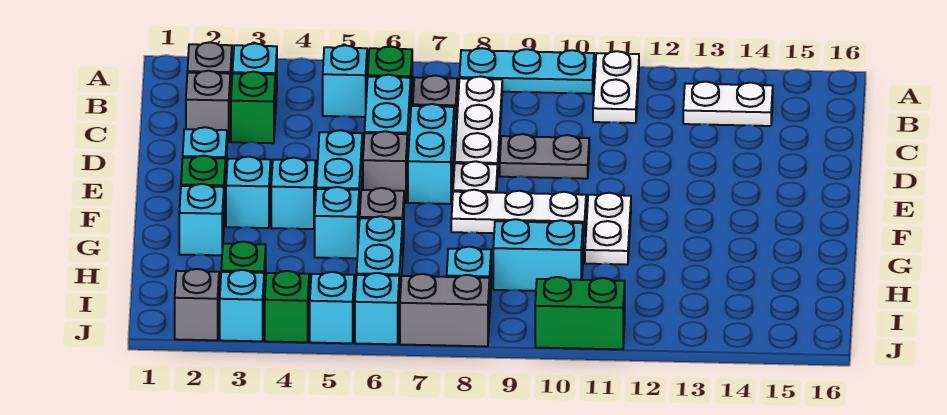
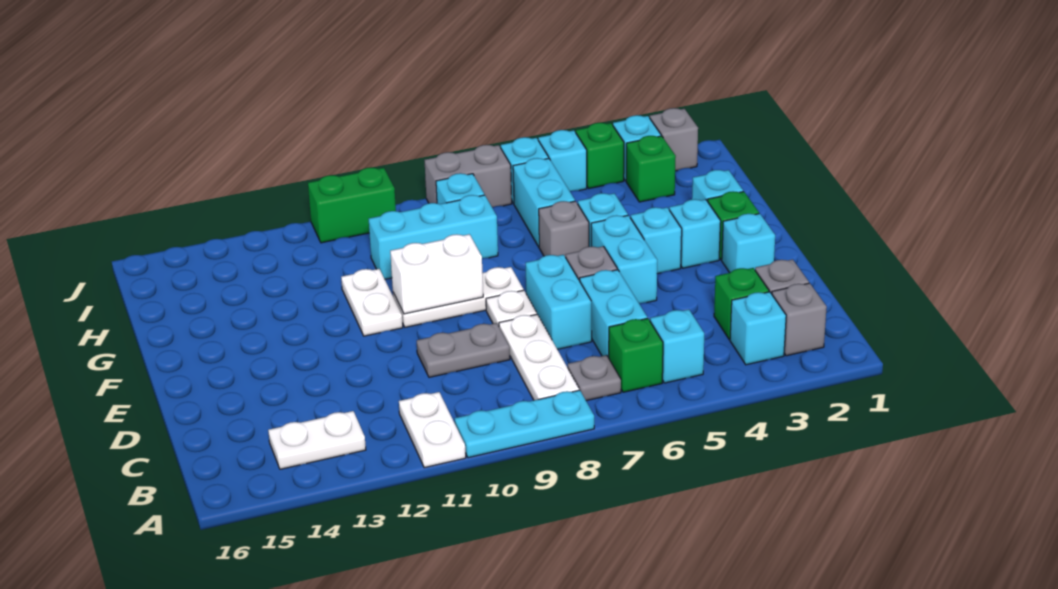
none -> white brick F9:F10 level 2
cyan brick H9:H10 level 1 -> cyan brick H8:H10 level 1

